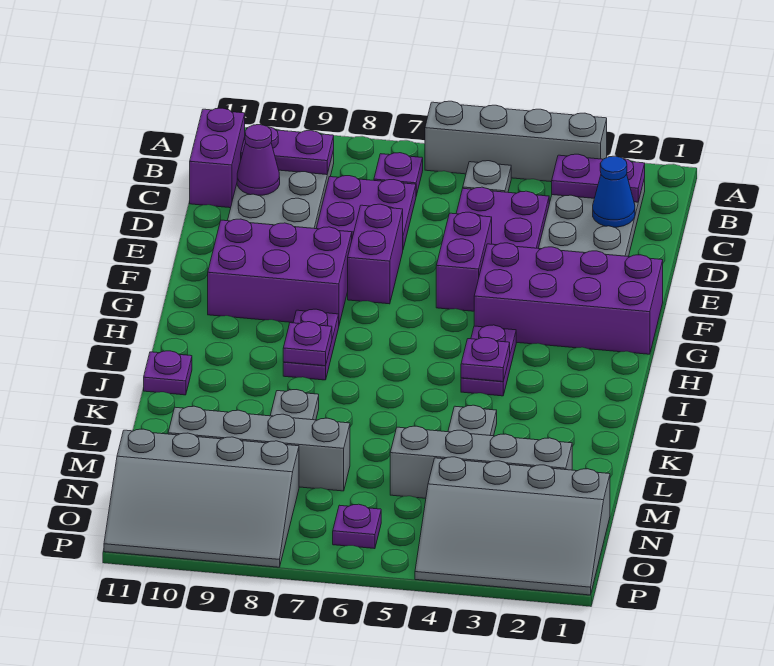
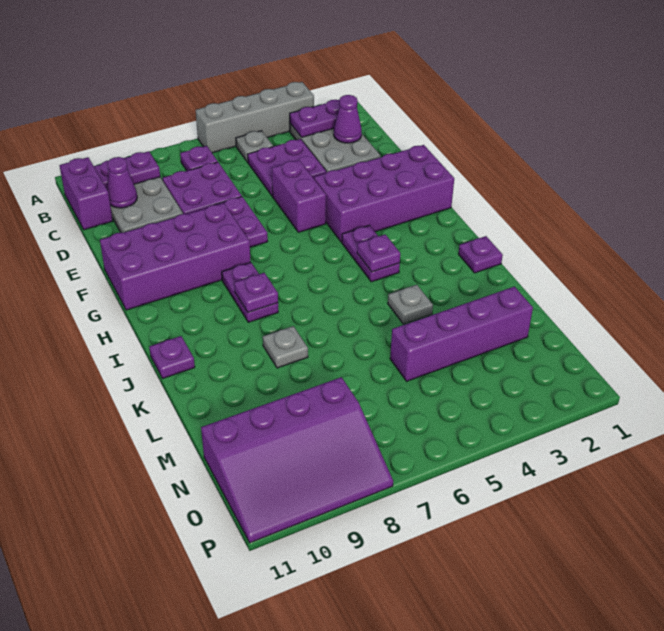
blue cone C2 level 2 -> purple cone C2 level 2
purple brick E7:F7 level 1 -> purple plate E7:F7 level 1
purple brick F8:G10 level 1 -> purple brick F8:G11 level 1
grey brick M2:M5 level 1 -> purple brick M2:M5 level 1
grey brick M7:M10 level 1 -> none
grey slope N1:P4 level 1 top N -> none
grey slope N8:P11 level 1 top N -> purple slope N8:P11 level 1 top N
purple plate O6 level 1 -> purple plate J1 level 1

